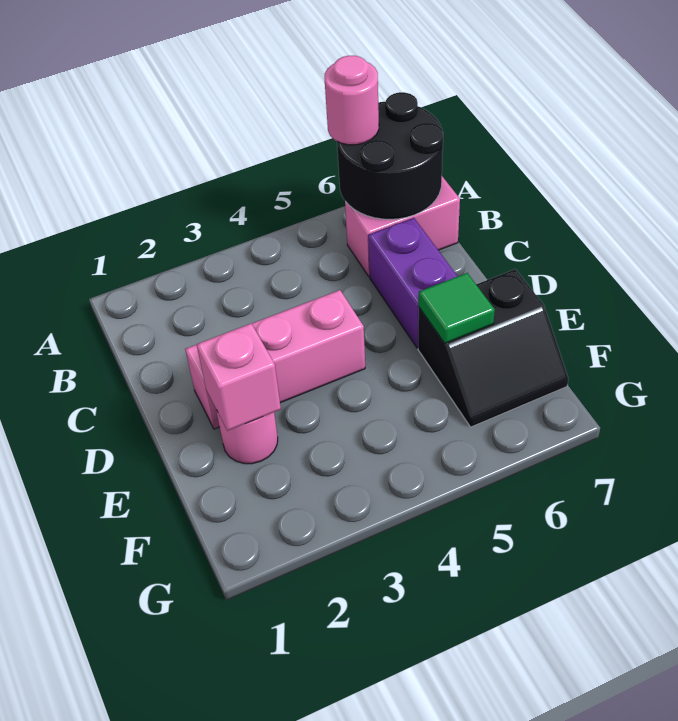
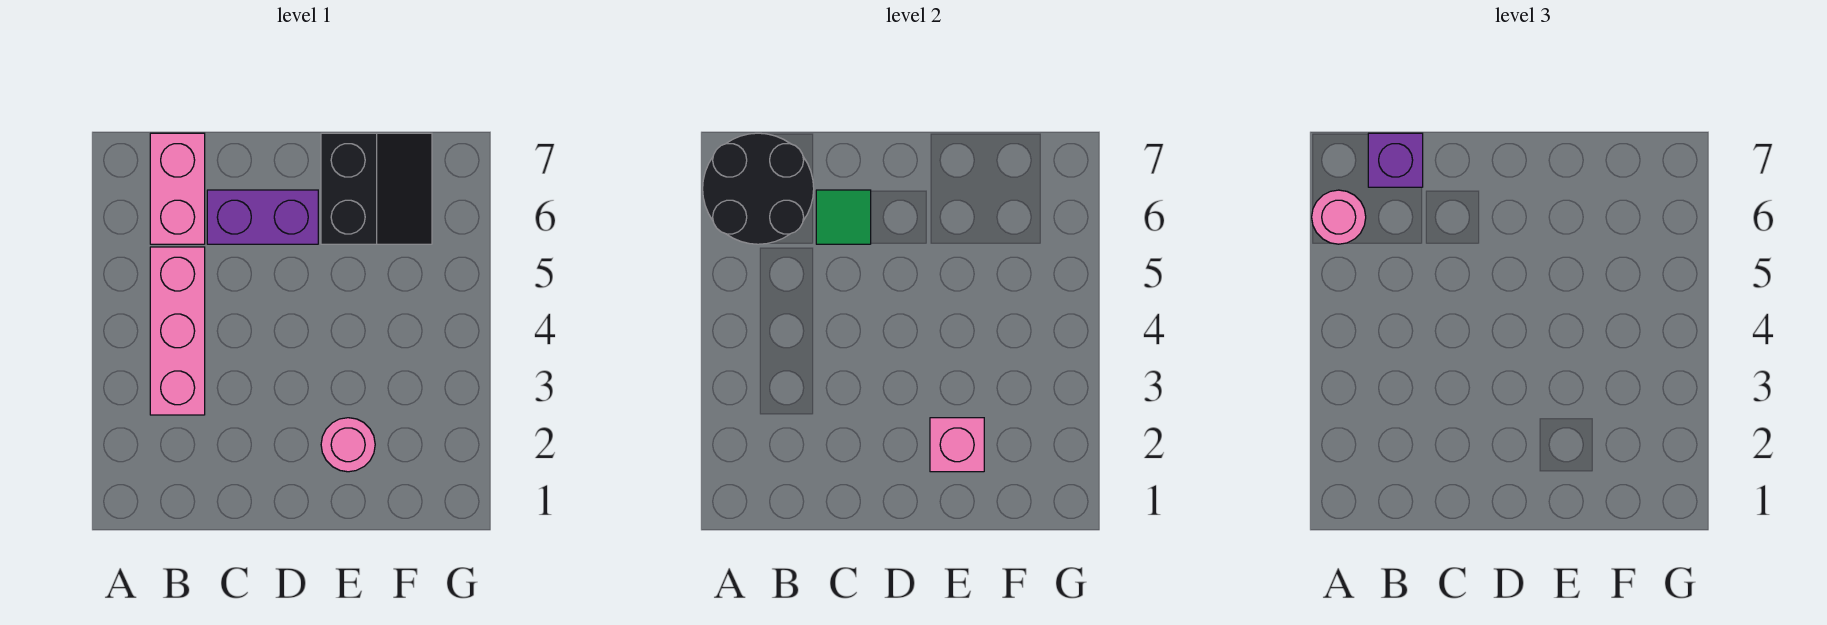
none -> purple brick B7 level 3
pink brick D2:D4 level 1 -> pink brick B3:B5 level 1
green tile E6 level 2 -> green tile C6 level 2

